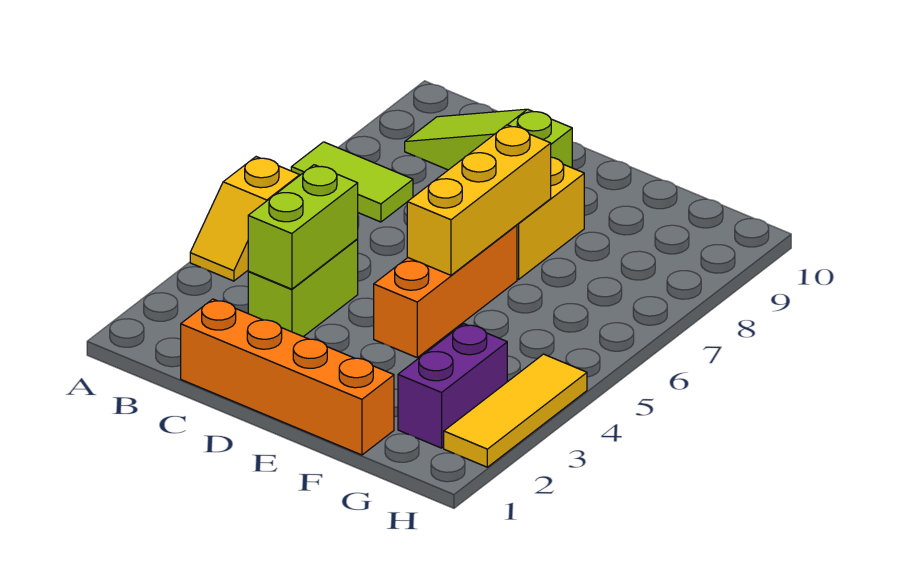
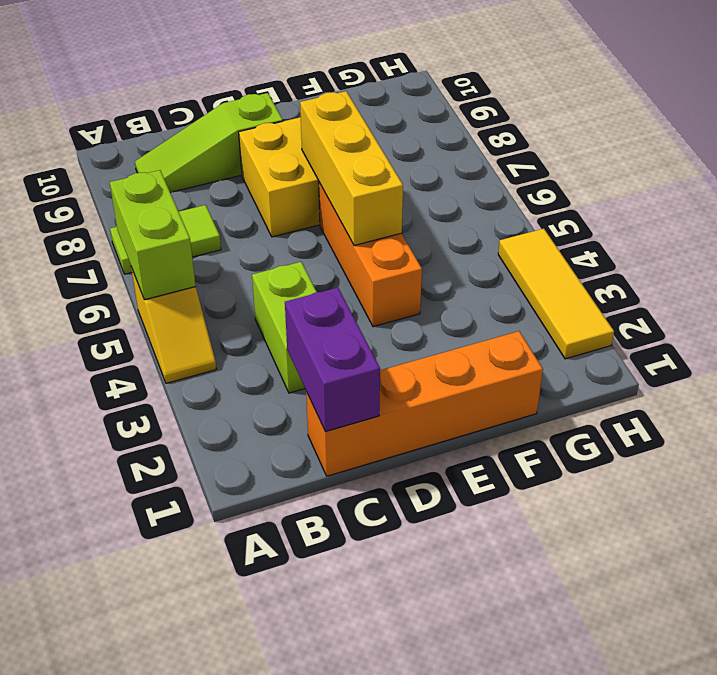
lime brick C3:C4 level 2 -> lime brick A5:A6 level 2
purple brick G2:G3 level 1 -> purple brick C1:C2 level 2

